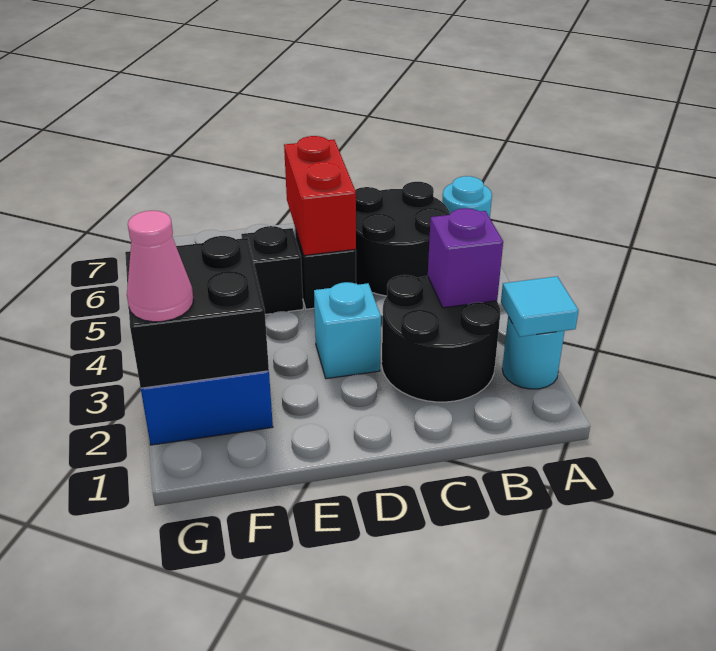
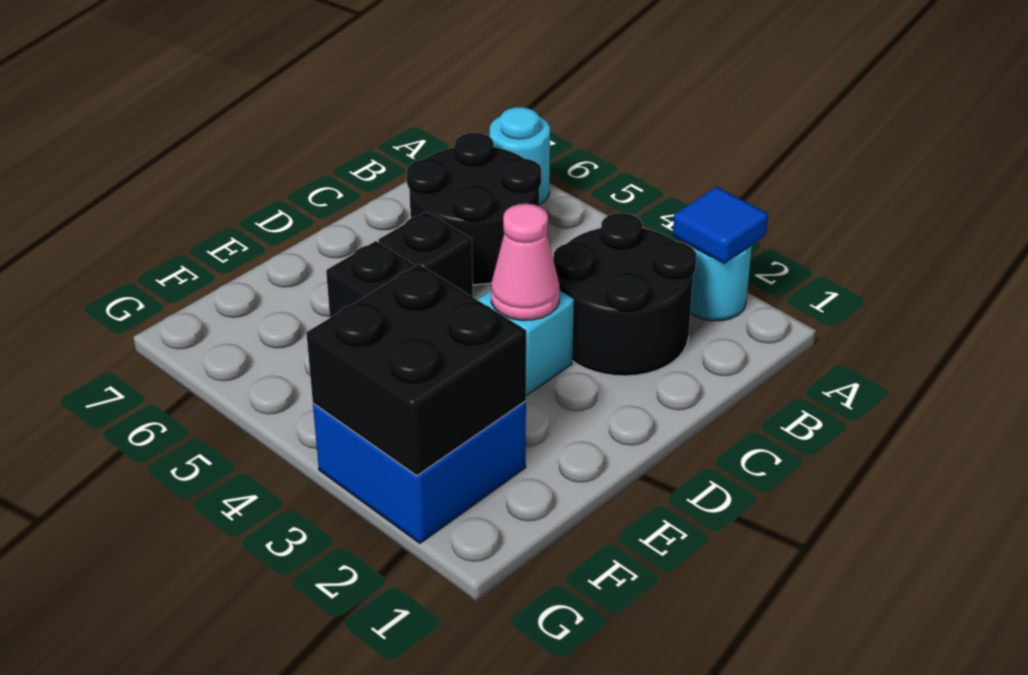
cyan tile A2 level 2 -> blue tile A2 level 2
purple brick B3 level 2 -> none
red brick D5:D6 level 2 -> none
pink cone G2 level 3 -> pink cone D3 level 2

